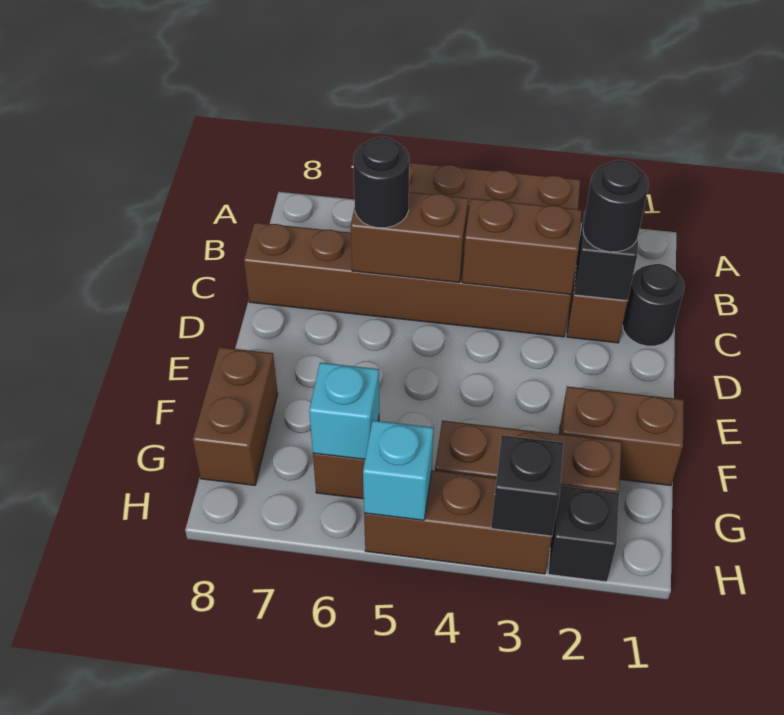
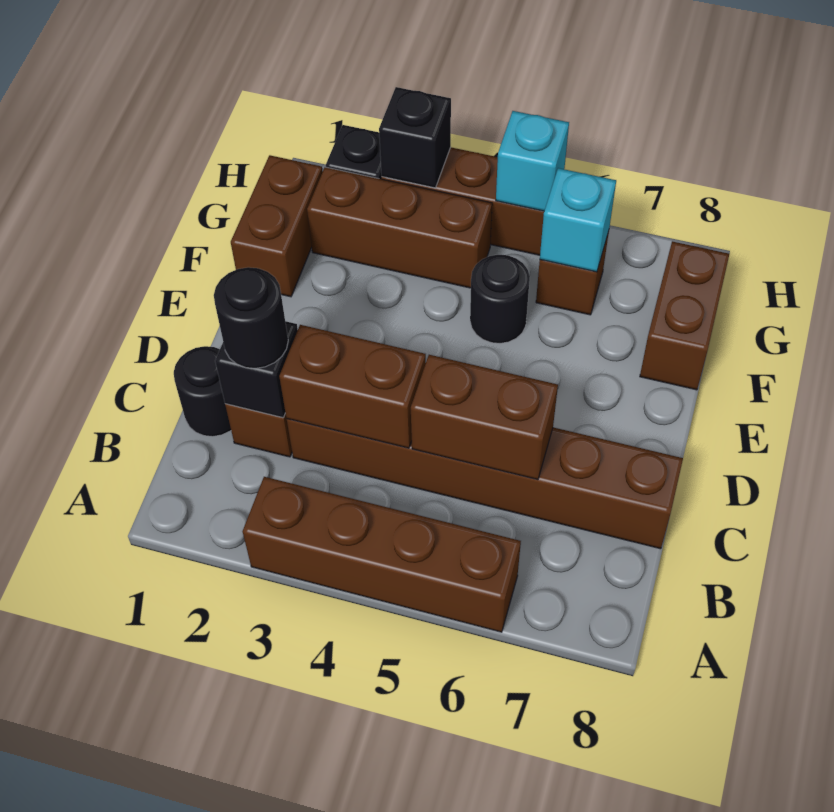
black round brick C6 level 3 -> black round brick F5 level 1
brown brick F1:F2 level 1 -> brown brick F1:G1 level 1

